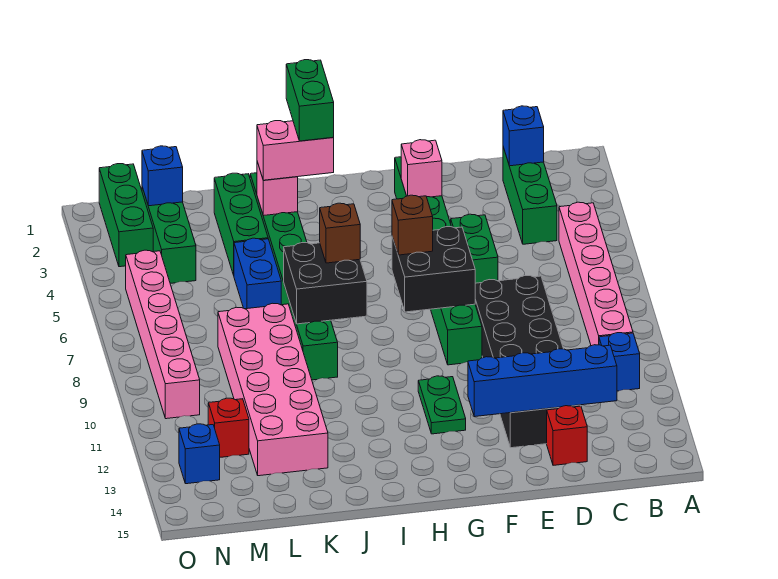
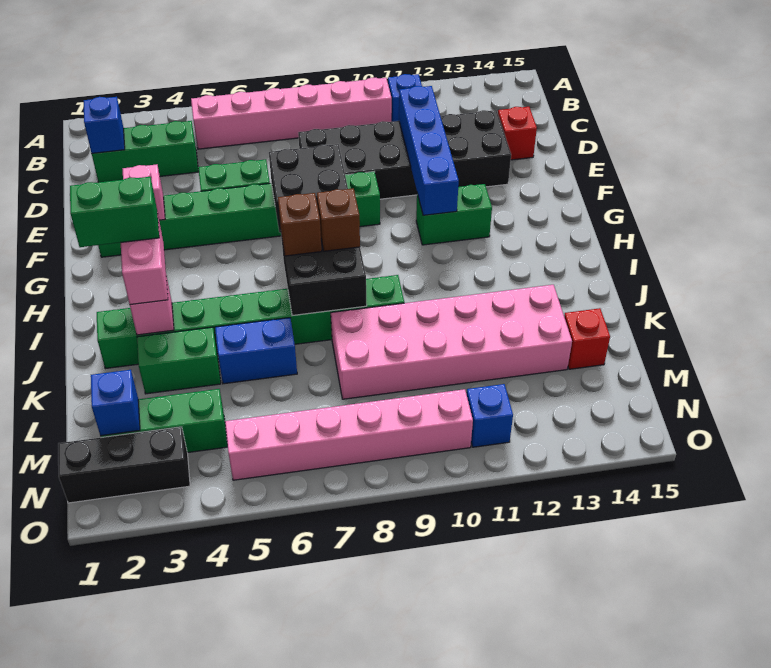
blue brick C13:F13 level 2 -> blue brick D11:G11 level 2
brown brick G7 level 3 -> brown brick I8 level 3
green plate G11:G12 level 1 -> green brick G11:G12 level 1
green brick K2:K4 level 1 -> green brick K3:K4 level 1
red brick M12 level 1 -> red brick L14 level 1
green brick N1:N3 level 1 -> black brick N1:N3 level 1
blue brick N13 level 1 -> blue brick N11 level 1

